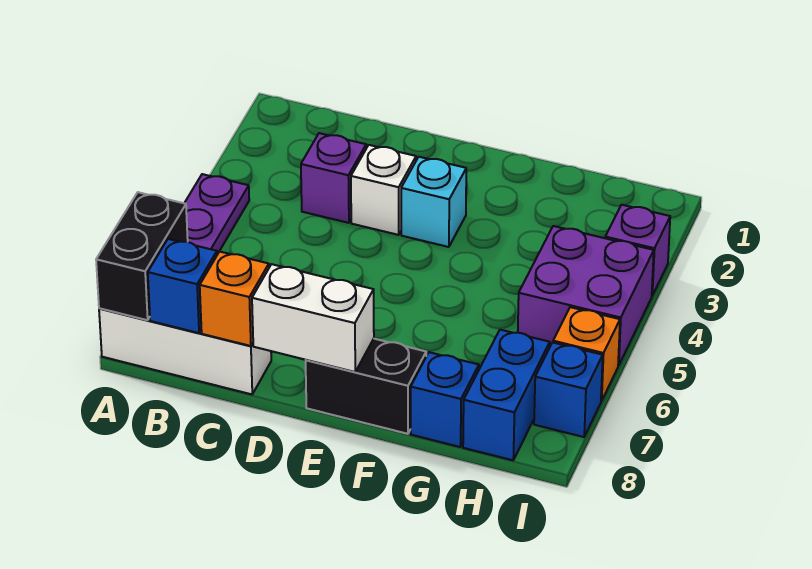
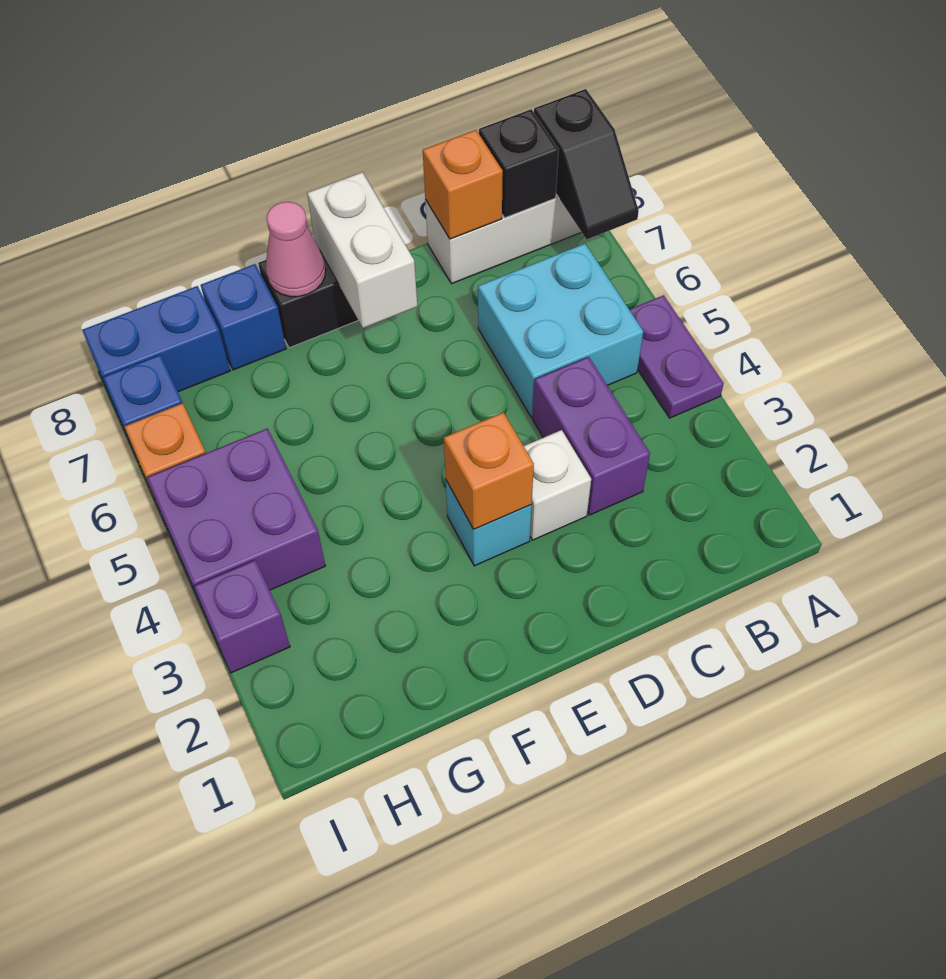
black brick A7:A8 level 2 -> black slope A7:A8 level 2 top 8
none -> cyan brick B5:C6 level 1
blue brick B8 level 2 -> black brick B8 level 2
purple brick C3 level 1 -> purple brick C3:C4 level 1
white brick D8:E8 level 2 -> white brick E7:E8 level 2
none -> orange brick E3 level 2
none -> pink cone F8 level 2
blue brick H7:H8 level 1 -> blue brick H8:I8 level 1

